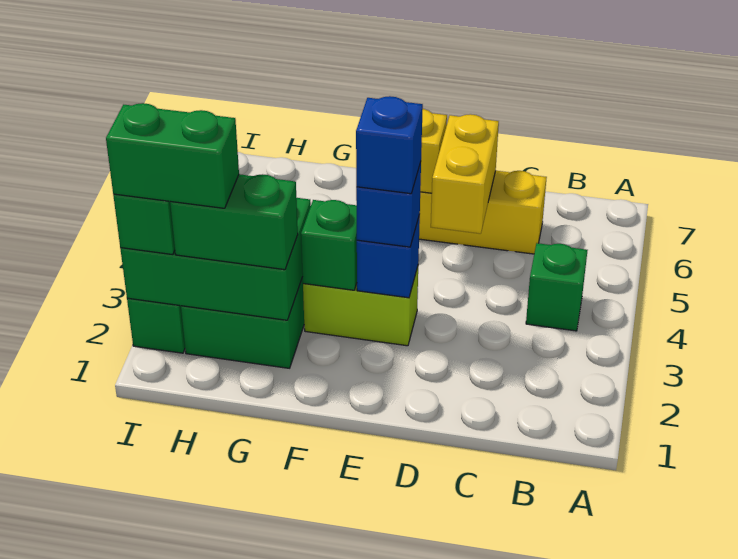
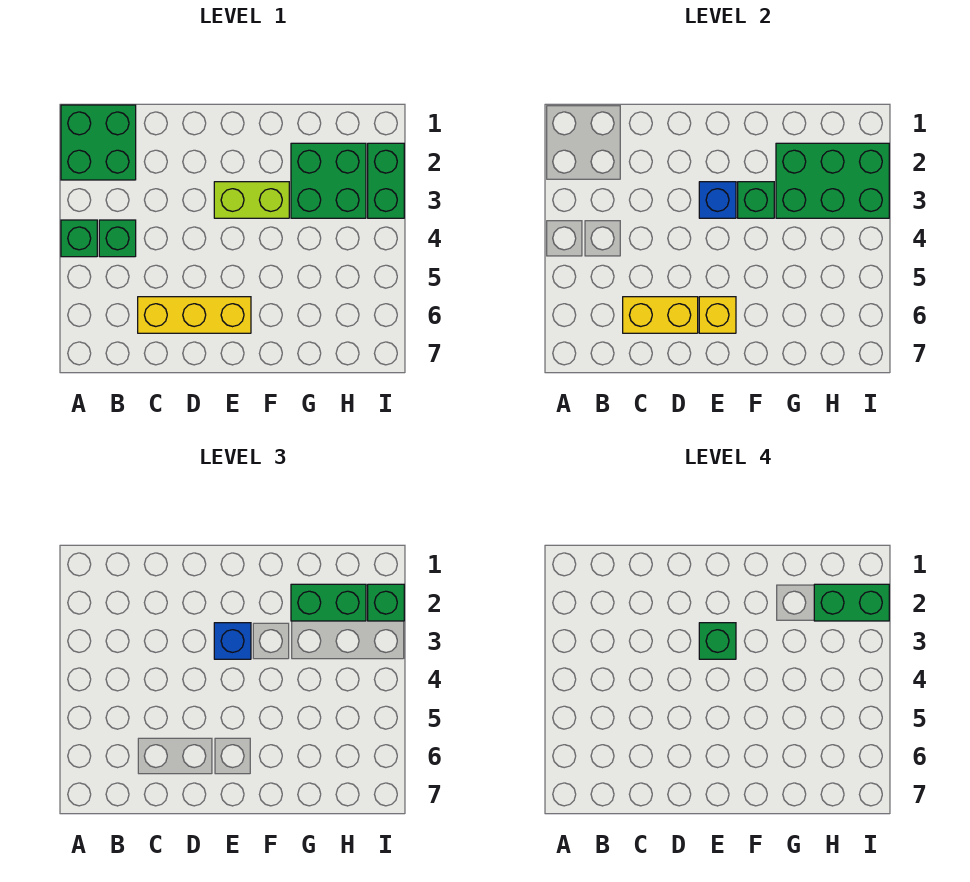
none -> green brick A1:B2 level 1
none -> green brick A4 level 1
yellow brick D5:D6 level 2 -> yellow brick C6:D6 level 2
blue brick E3 level 4 -> green brick E3 level 4

